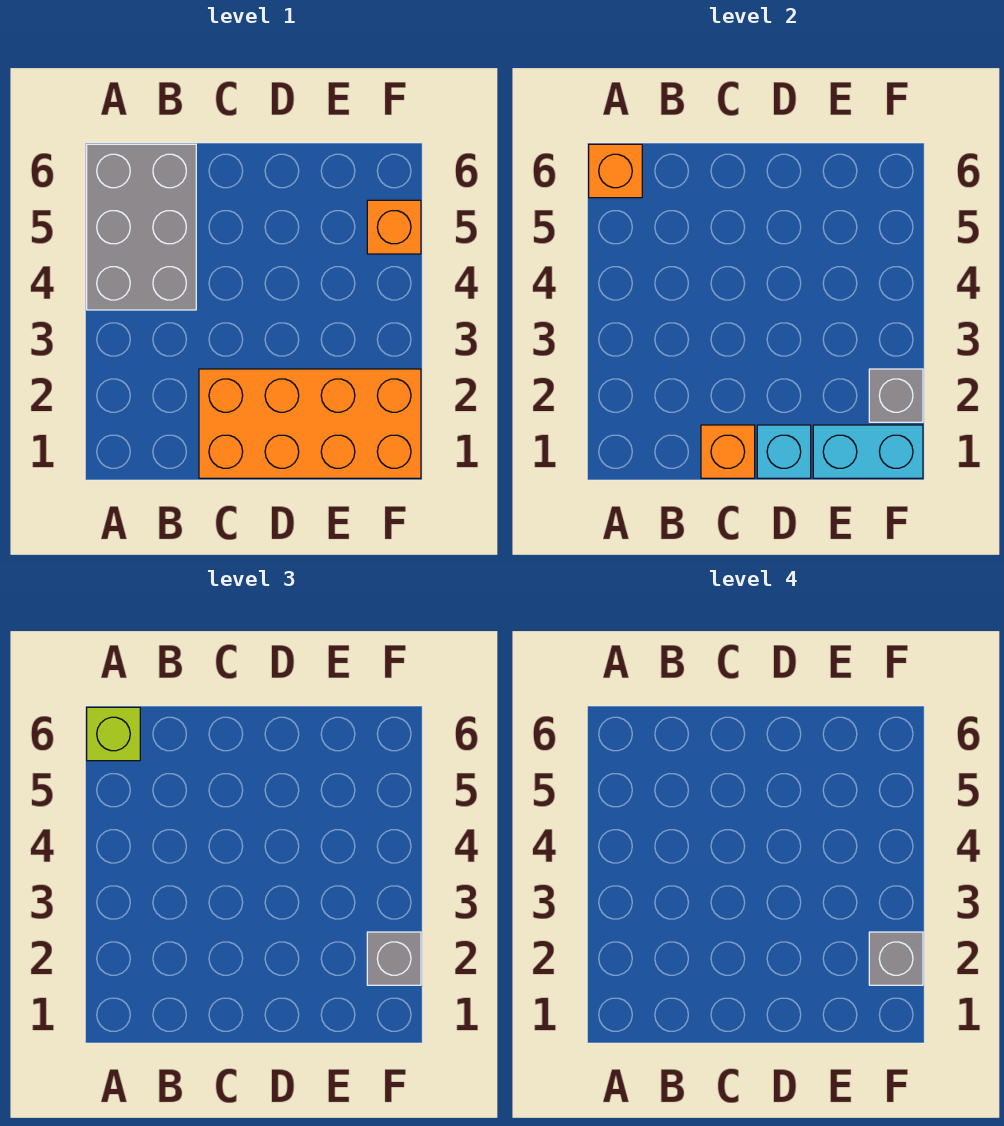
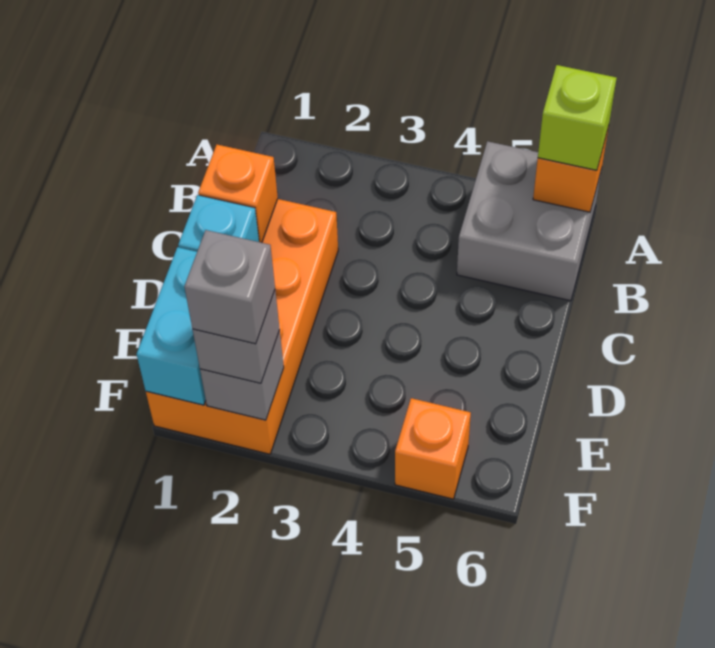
grey brick A4:B6 level 1 -> grey brick A5:B6 level 1

